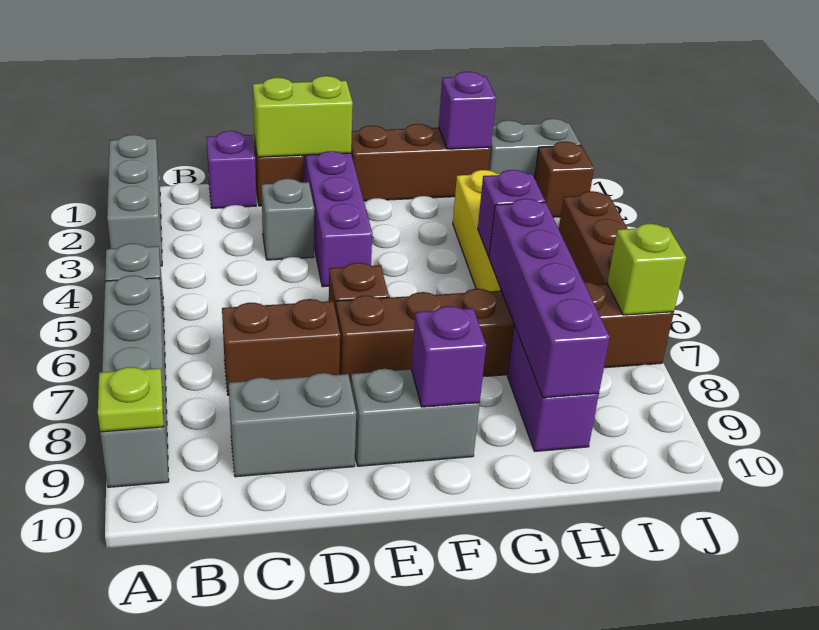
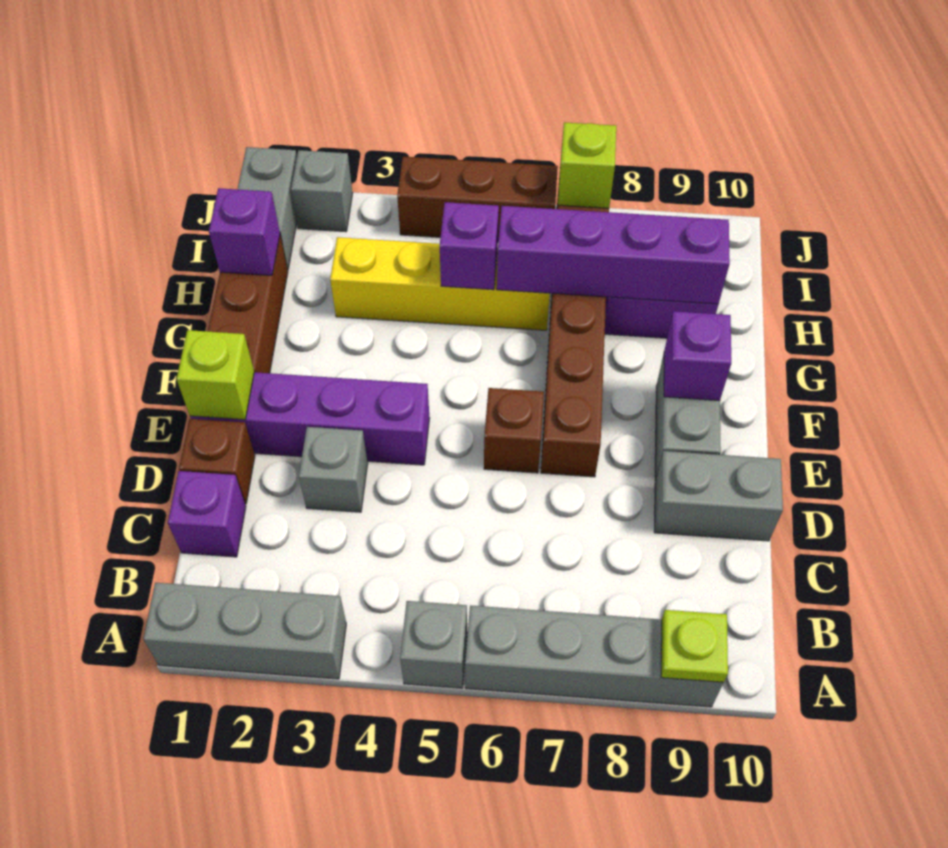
brown brick C7:D7 level 1 -> none
grey brick C9:D9 level 1 -> grey brick D9:D10 level 1
lime brick D1:E1 level 2 -> lime brick E1 level 2
brown brick J2 level 1 -> grey brick J2 level 1

